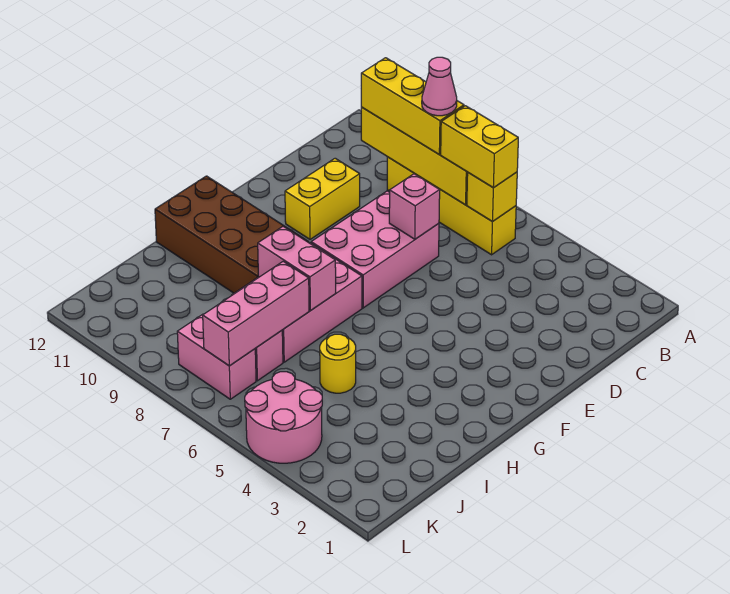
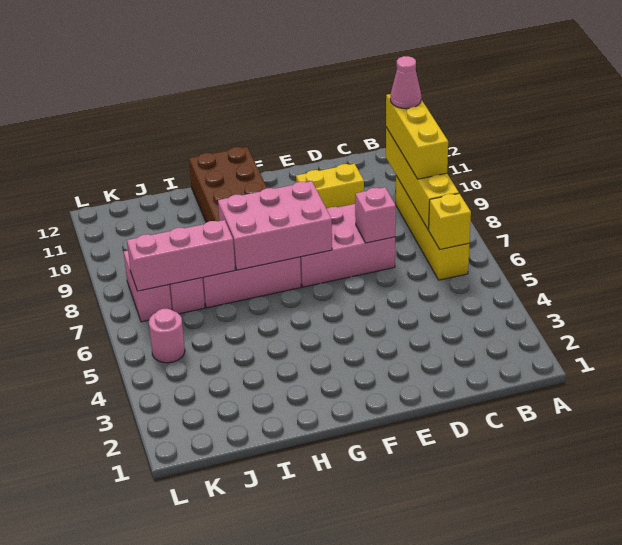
yellow brick B6:B7 level 3 -> none
pink cone B8 level 4 -> pink cone B10 level 4
pink brick H7:H8 level 2 -> pink brick F7:H8 level 2
yellow round brick I5 level 1 -> none
pink round brick K4:L5 level 1 -> pink round brick K5 level 1

